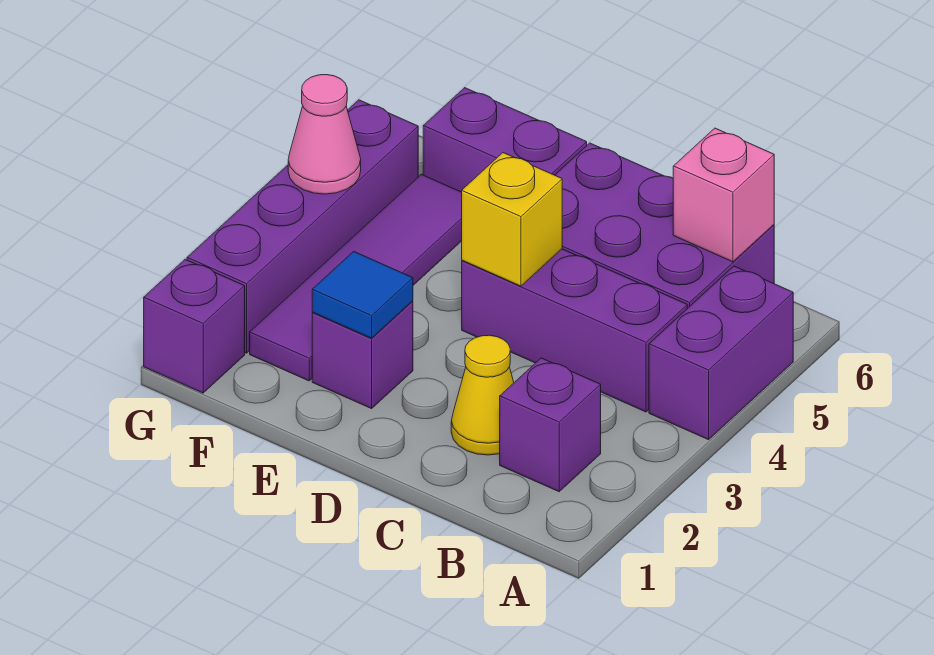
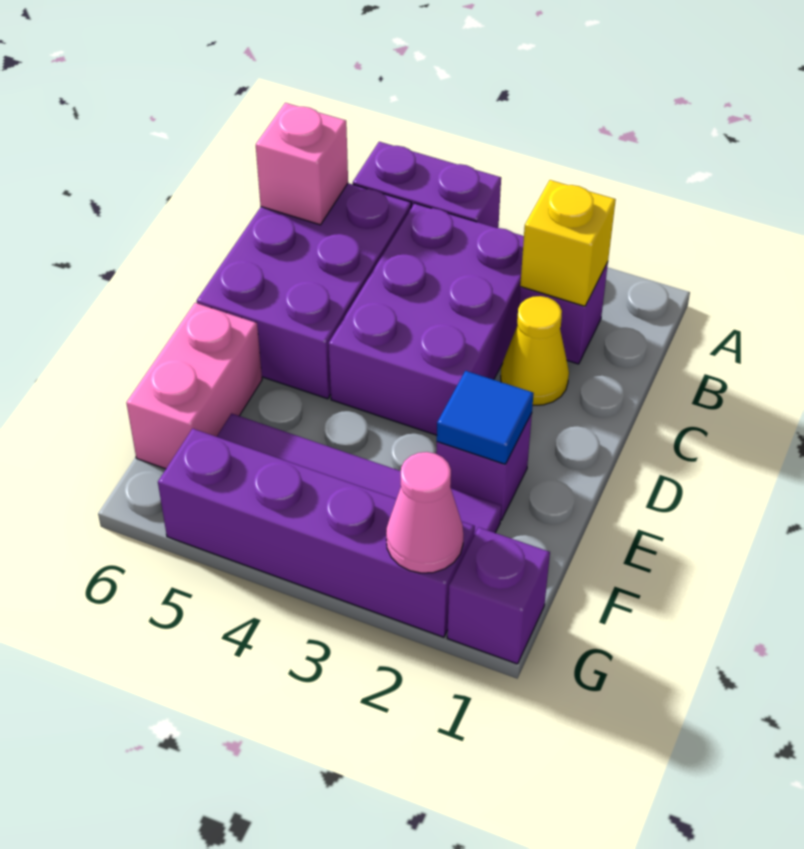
purple brick B4:D4 level 1 -> purple brick B3:D4 level 1
yellow brick D4 level 2 -> yellow brick B2 level 2
purple brick E6:F6 level 1 -> pink brick E6:F6 level 1
pink cone G4 level 2 -> pink cone G2 level 2

